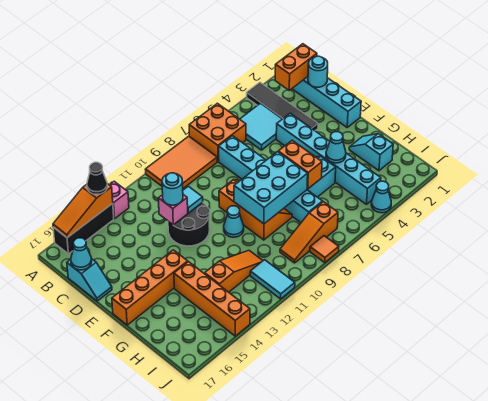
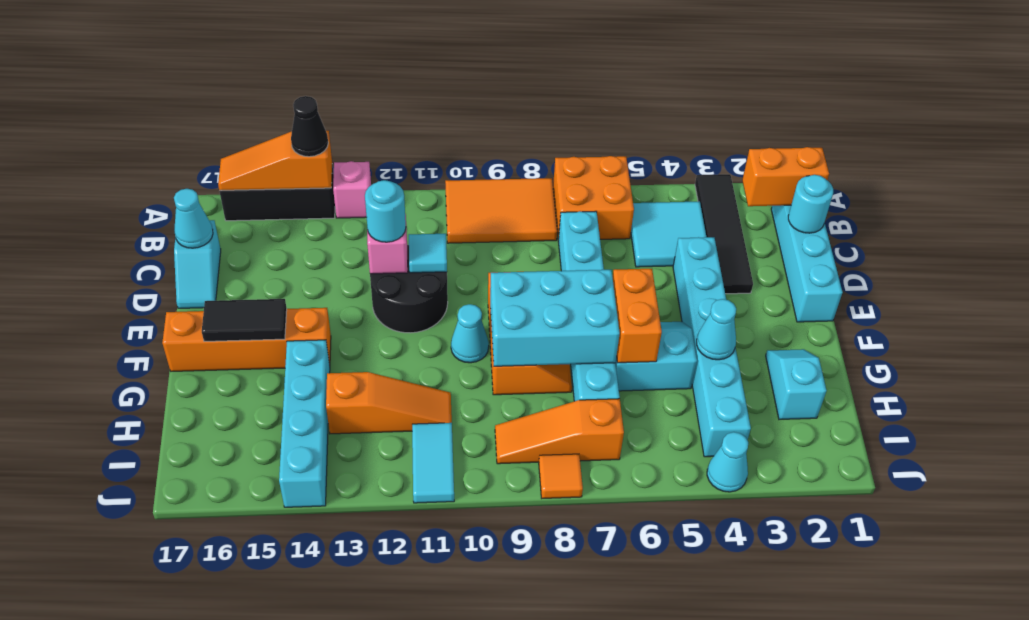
none -> black tile F15:F16 level 2
orange brick G14:J14 level 1 -> cyan brick G14:J14 level 1

